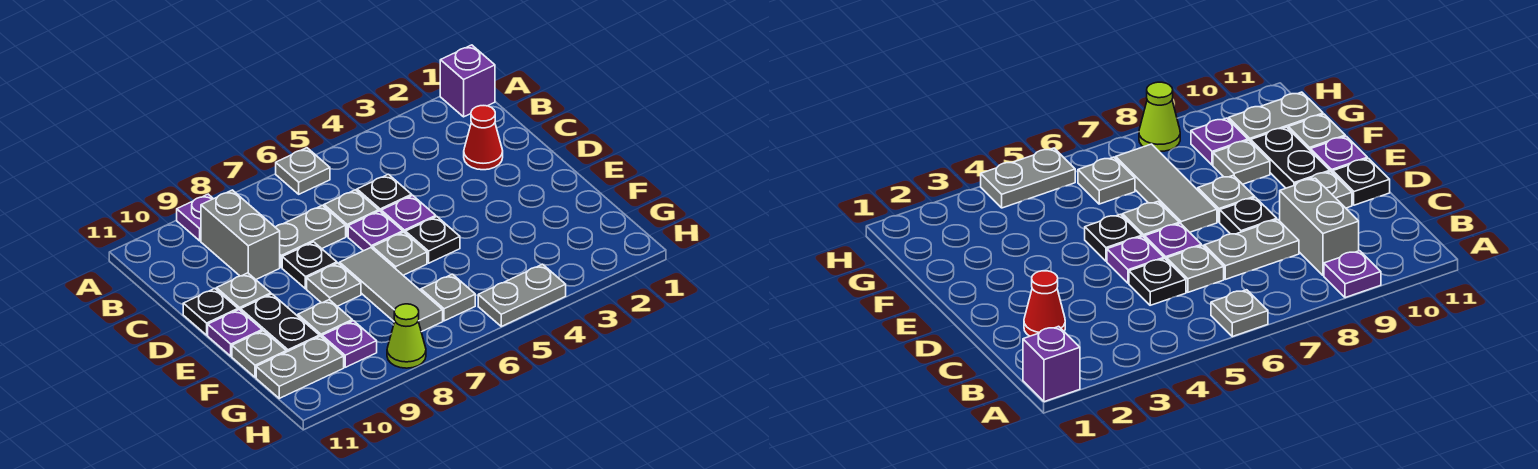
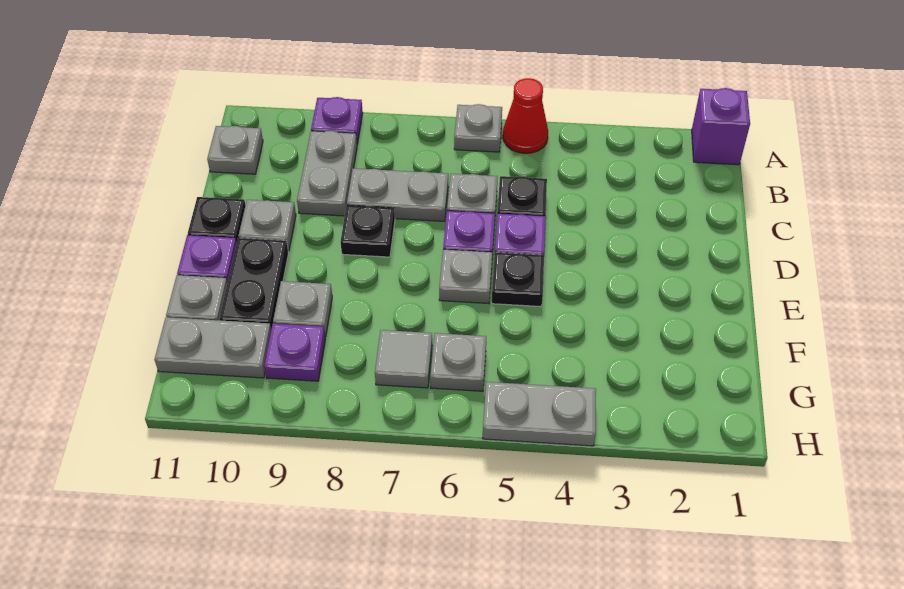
grey brick B9:C9 level 1 -> grey plate B9:C9 level 1
red cone C2 level 1 -> red cone A5 level 1
grey tile E7:G7 level 1 -> grey tile G7 level 1
grey plate E8 level 1 -> grey plate B11 level 1
lime cone H8 level 1 -> none

